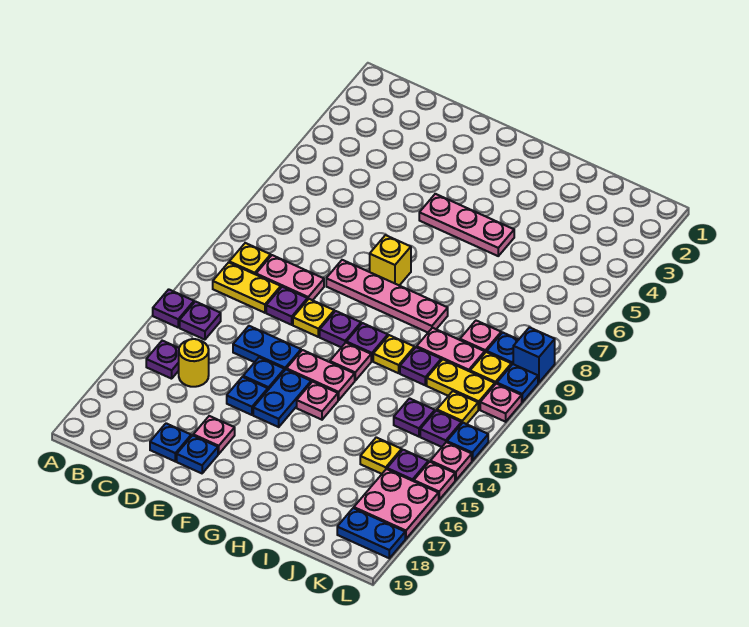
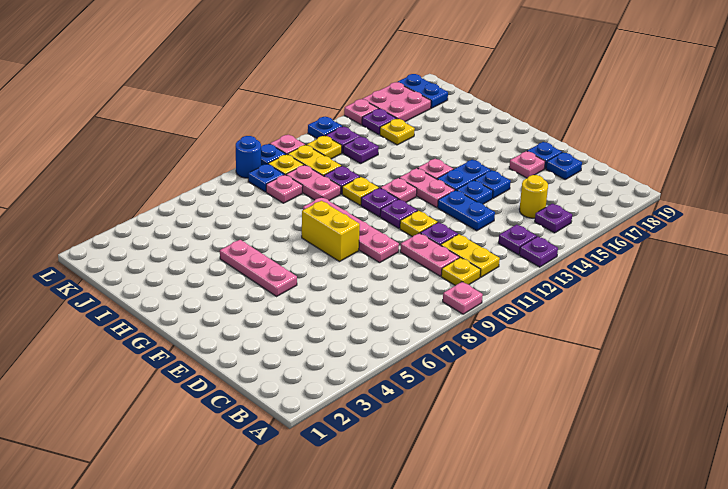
yellow brick F8 level 1 -> yellow brick F8:G8 level 1
blue brick L9 level 1 -> blue round brick L9 level 1
pink plate L14 level 1 -> pink plate A9 level 1

